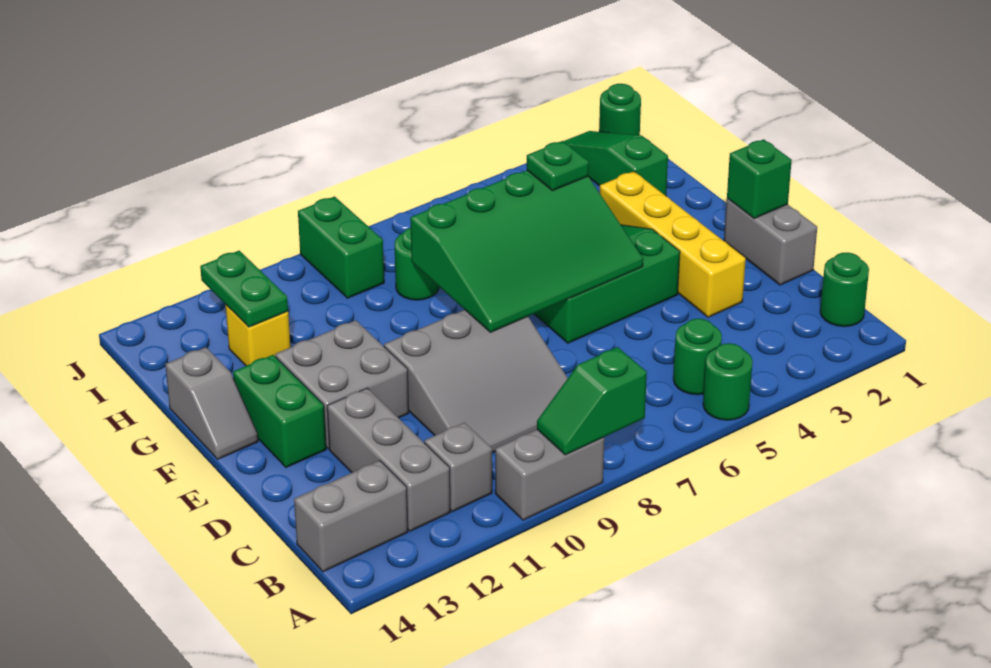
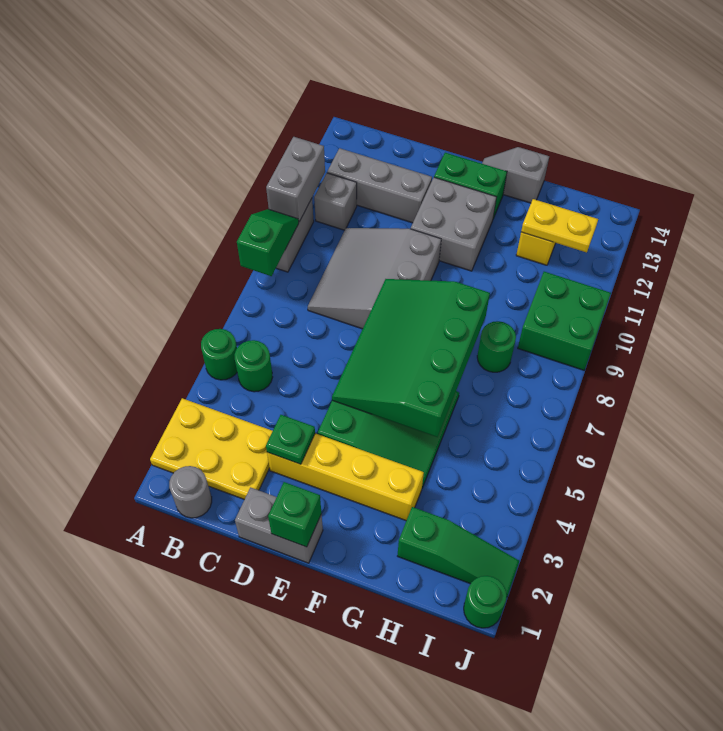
none -> yellow plate A2:C3 level 1
green round brick B1 level 1 -> grey round brick B1 level 1
grey brick B13:B14 level 1 -> grey brick A10:A11 level 2
green plate G5 level 3 -> green plate D3 level 2
green plate H12:I12 level 2 -> yellow plate H12:I12 level 2
green brick I9:J9 level 1 -> green brick I9:J10 level 1

